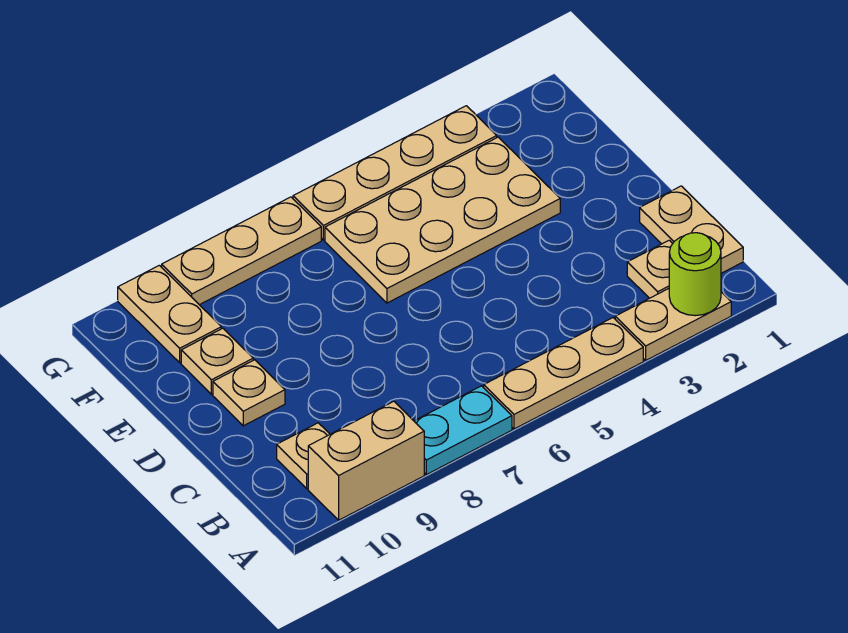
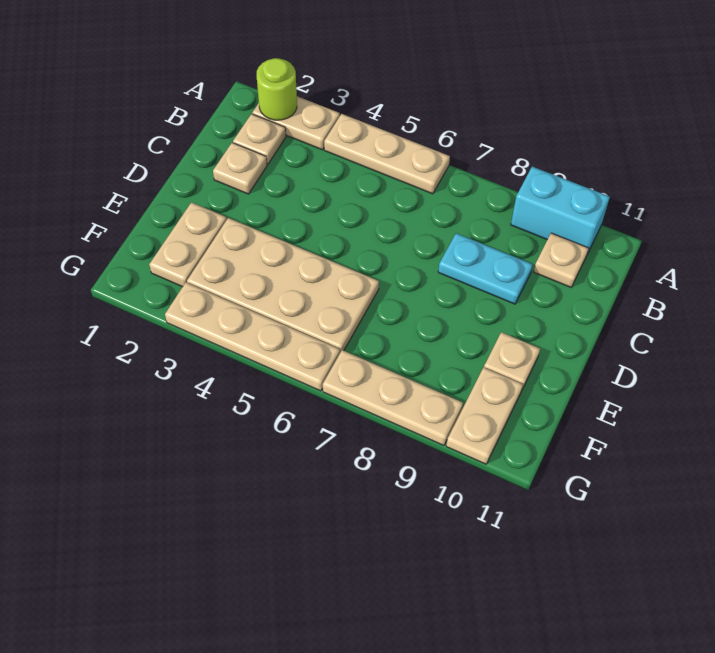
cyan plate A7:A8 level 1 -> cyan plate C8:C9 level 1
tan brick A9:A10 level 1 -> cyan brick A9:A10 level 1
tan plate B1:C1 level 1 -> tan plate E2:F2 level 1
tan plate D10 level 1 -> tan plate C2 level 1

